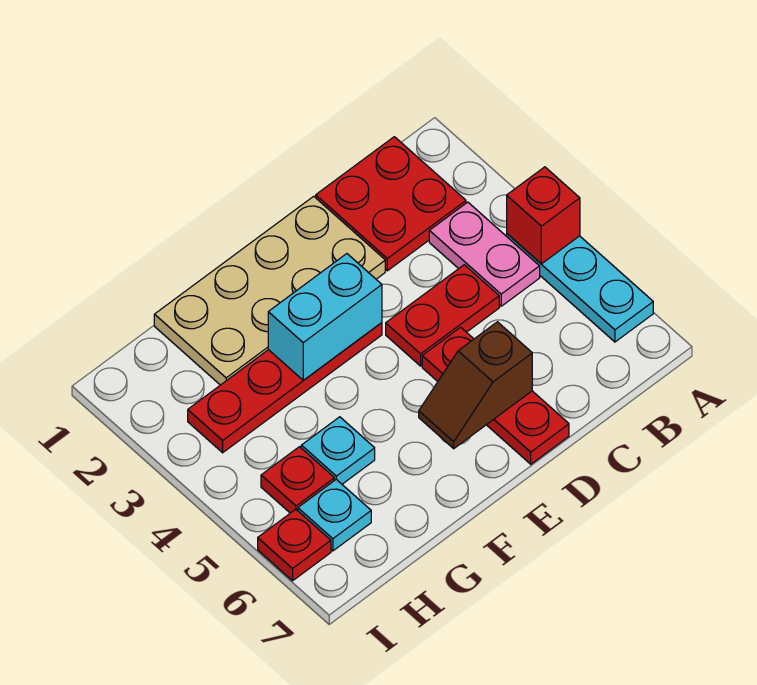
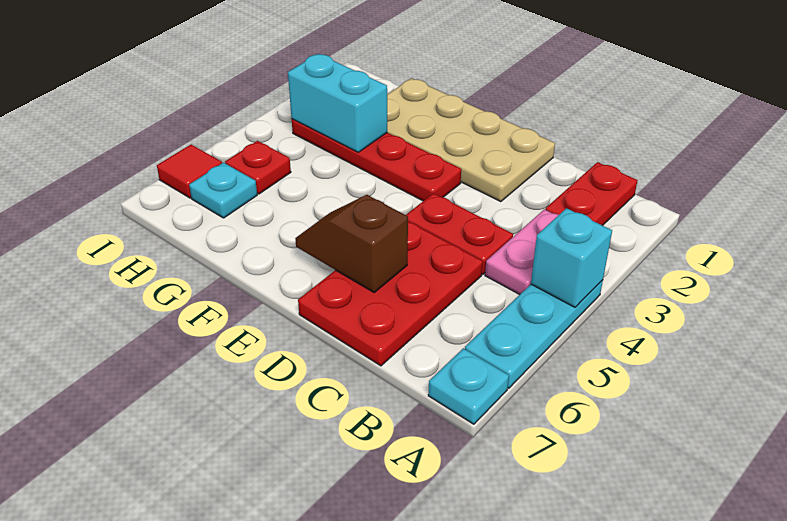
red brick A4 level 2 -> cyan brick A4 level 2
red plate B1:C2 level 1 -> red plate B1:B2 level 1
red plate D5:D7 level 1 -> red plate C5:D7 level 1
cyan brick E3:F3 level 2 -> cyan brick G3:H3 level 2
cyan plate G5 level 1 -> cyan plate A7 level 1
red plate I6 level 1 -> red tile I6 level 1

